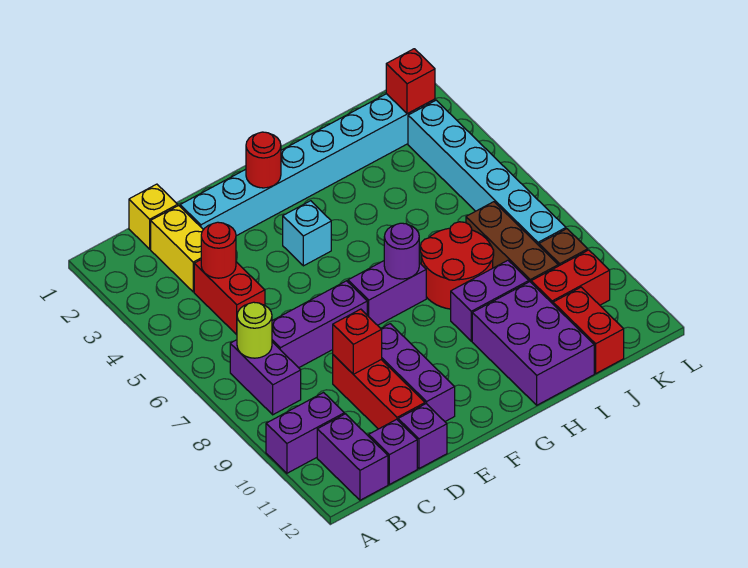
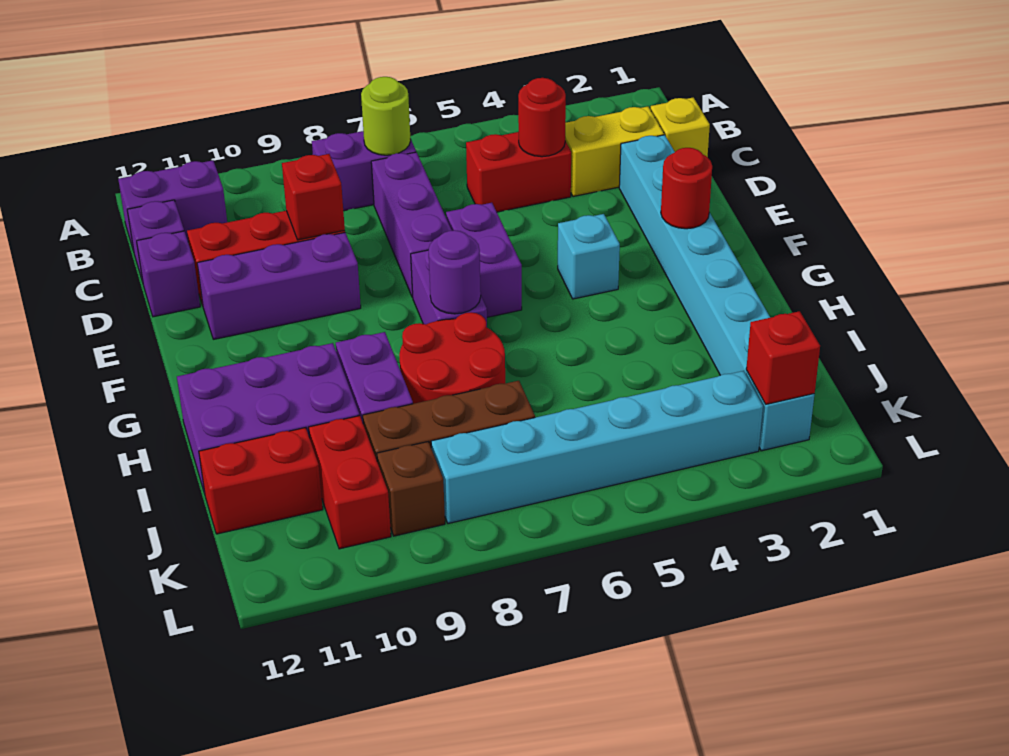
purple brick A10:B10 level 1 -> purple brick E6:F6 level 1

